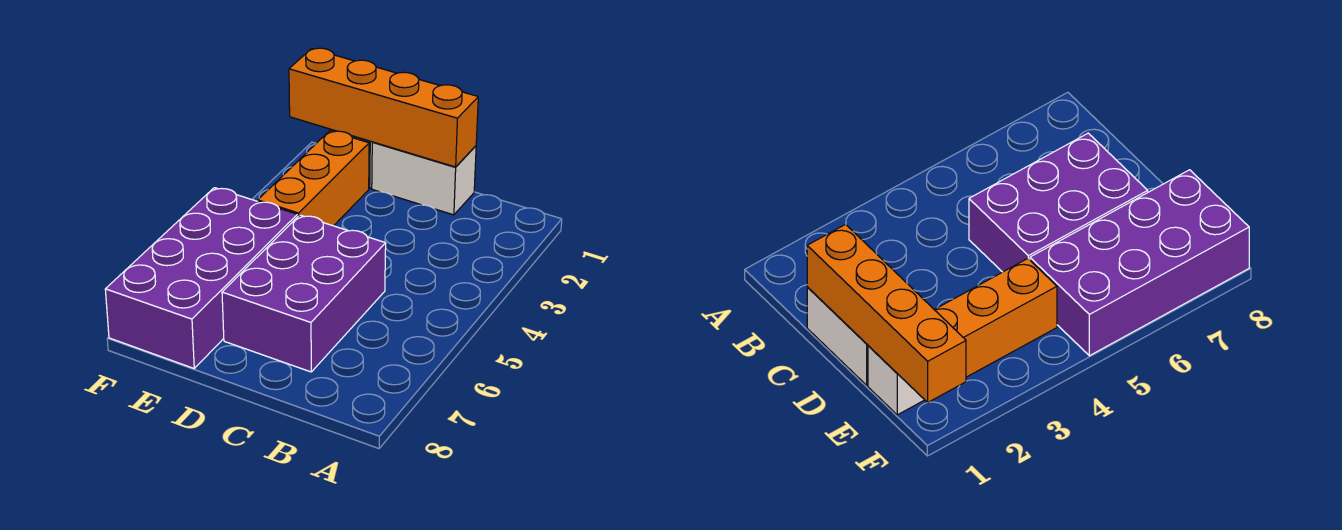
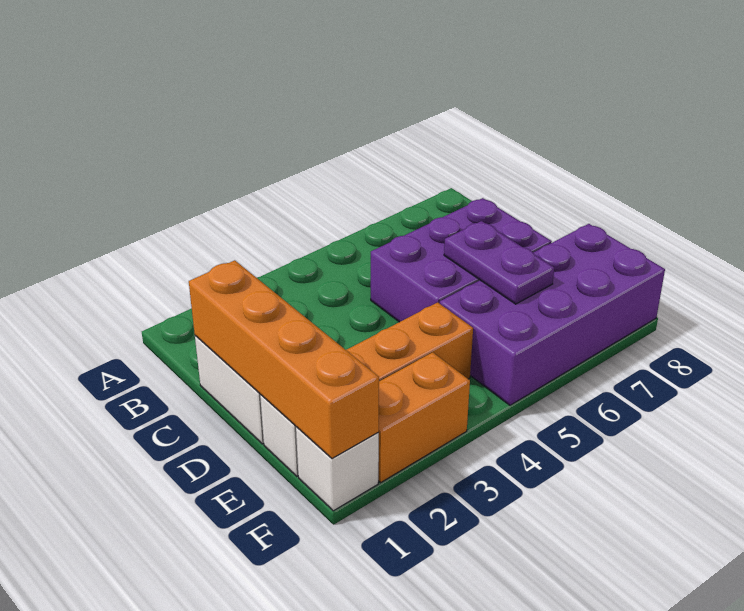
none -> purple plate D6:E6 level 2
none -> white brick F1 level 1
none -> orange brick F2:F3 level 1

